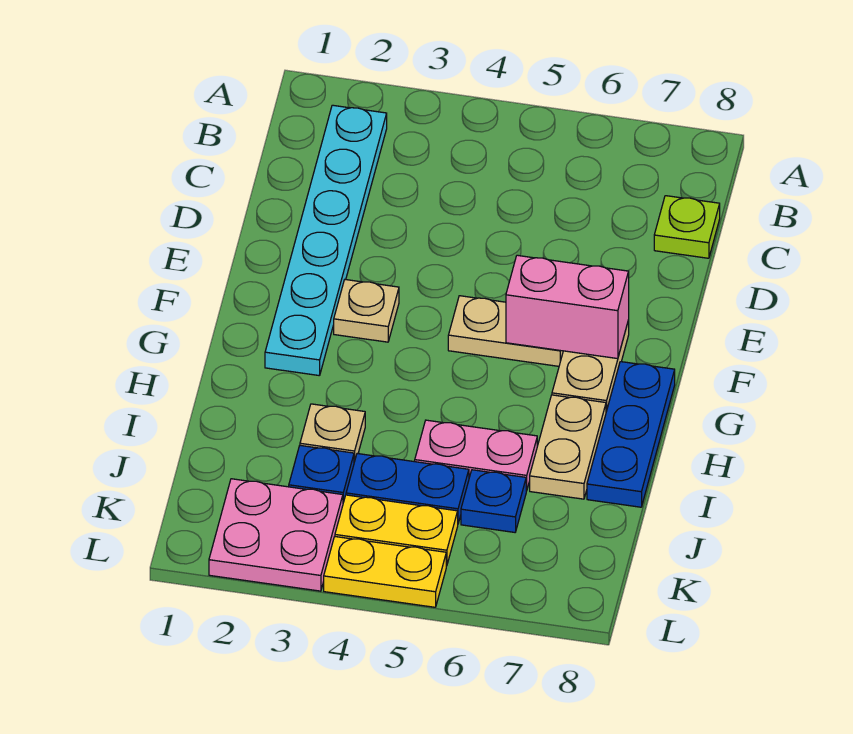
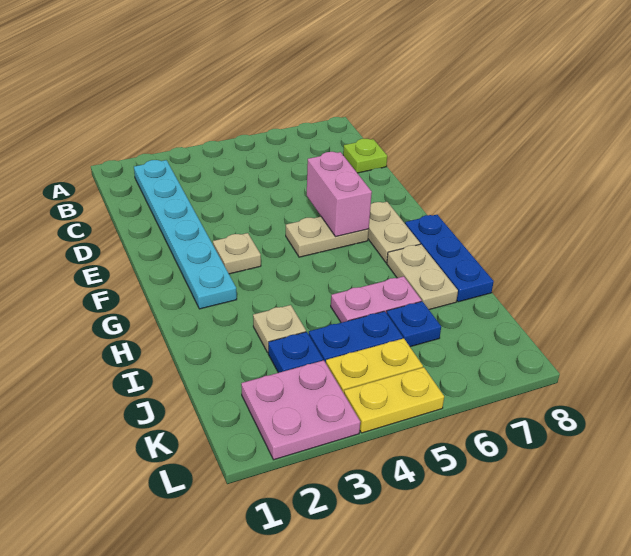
pink brick F6:F7 level 2 -> pink brick E6:F6 level 2

